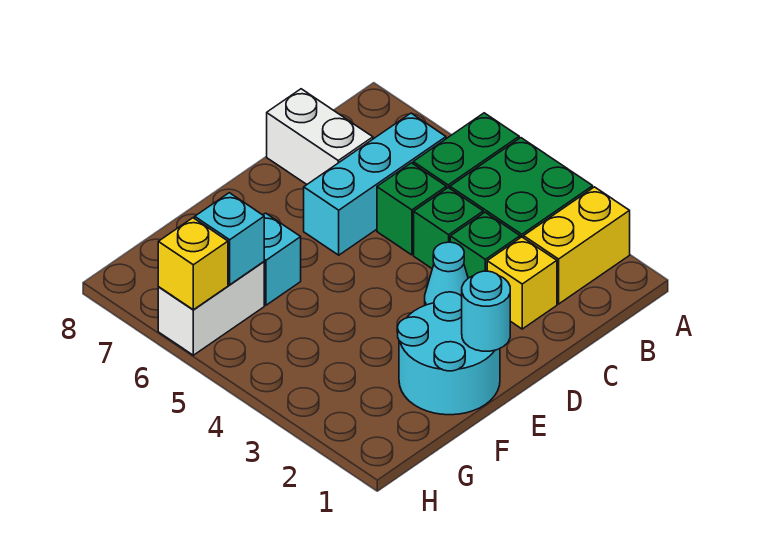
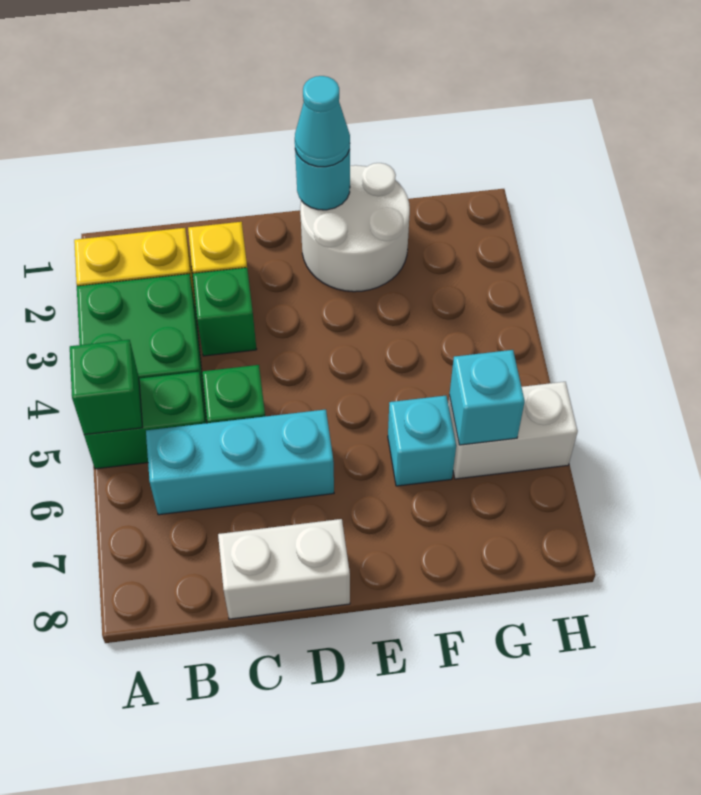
green brick C4 level 1 -> green brick A5 level 2
white brick C7:C8 level 1 -> white brick C8:D8 level 1
cyan cone D3 level 1 -> cyan cone E1 level 3
cyan round brick E1:F2 level 1 -> white round brick E1:F2 level 1
yellow brick H6 level 2 -> none

